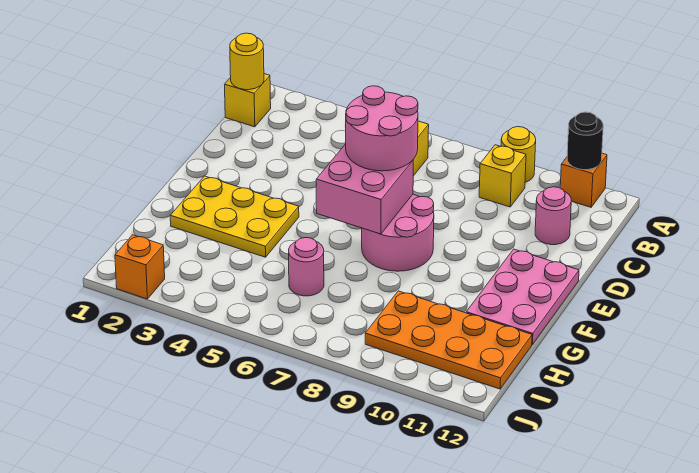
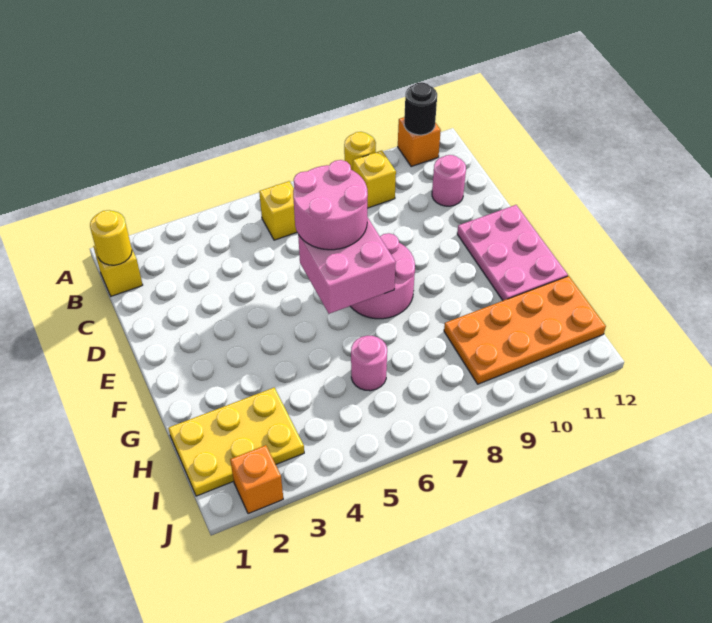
yellow plate F2:G4 level 1 -> yellow plate H1:I3 level 1

